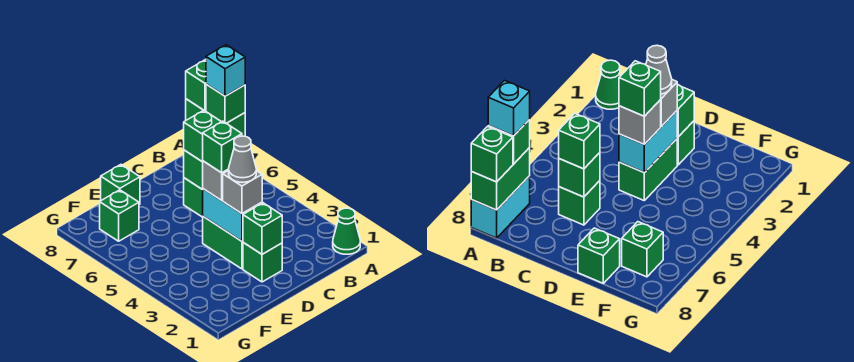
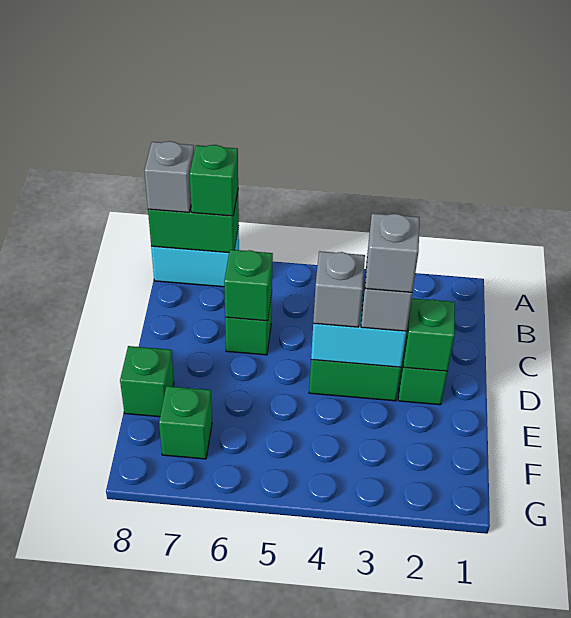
green cone A1 level 1 -> none
cyan brick A7 level 4 -> none
green brick A8 level 3 -> grey brick A8 level 3
green brick C6 level 3 -> none
grey cone D3 level 4 -> grey brick D3 level 4
green brick D4 level 4 -> none

